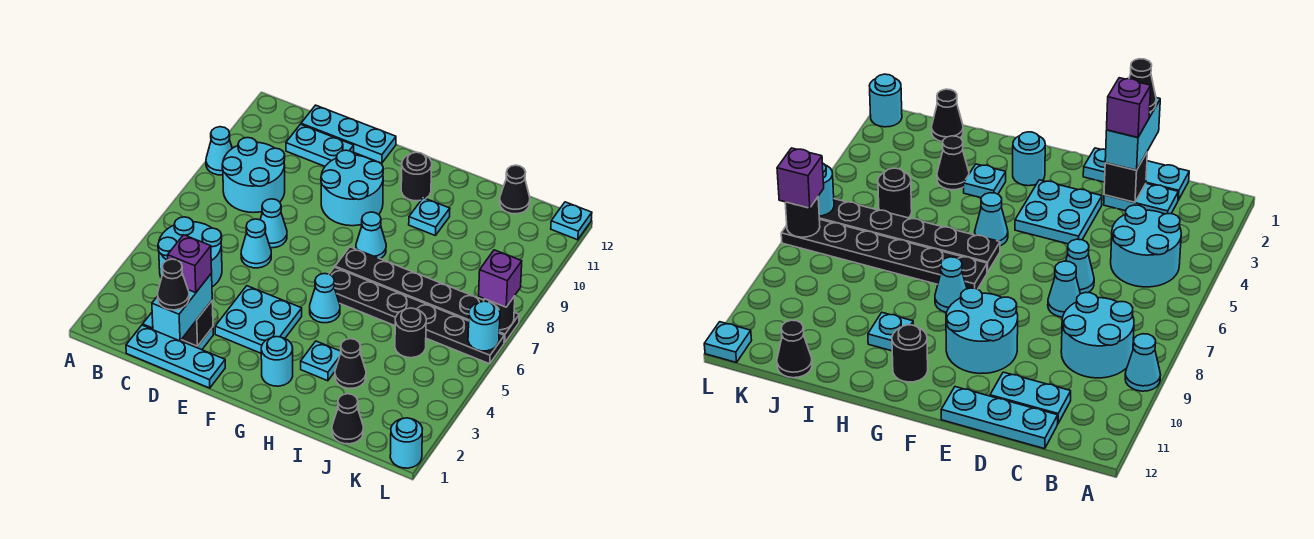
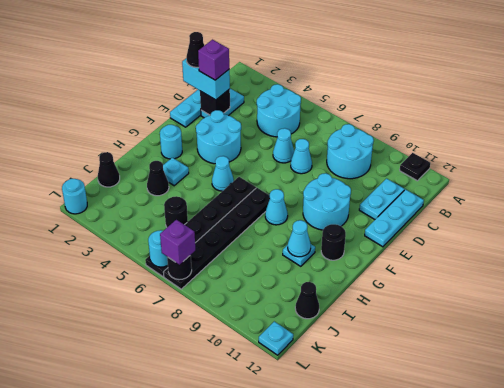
cyan cone A9 level 1 -> cyan cone H10 level 2
none -> black plate A11 level 1
cyan plate E3:F4 level 1 -> cyan round brick E3:F4 level 1

